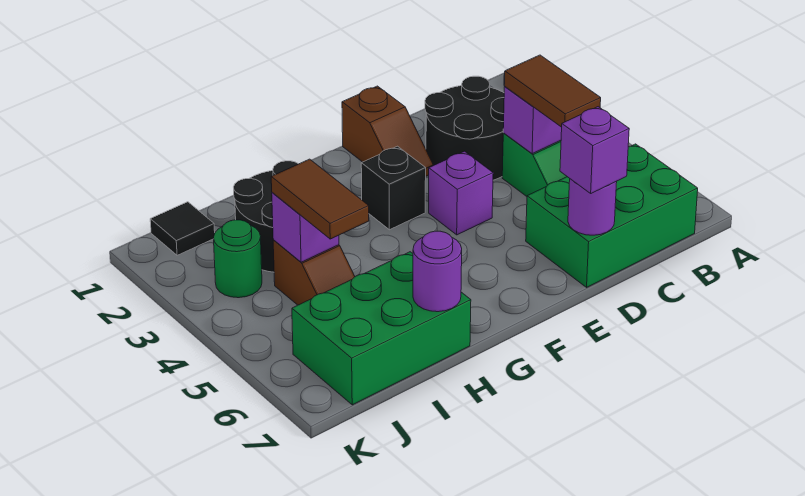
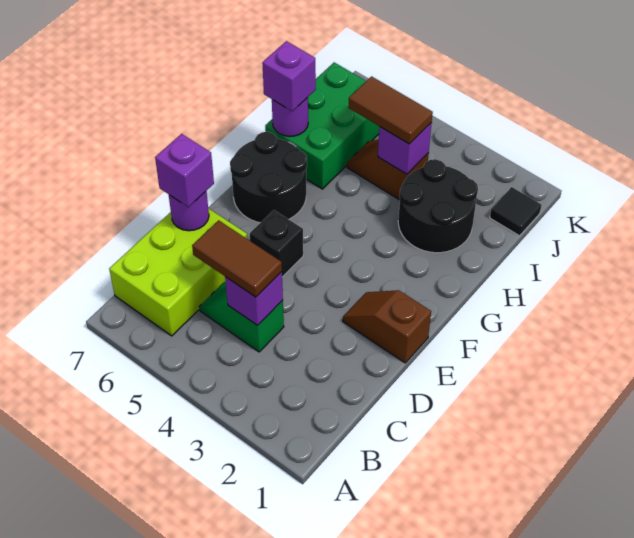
green brick B6:D7 level 1 -> lime brick B6:D7 level 1
black round brick C2:D3 level 1 -> black round brick F6:G7 level 1
purple brick E4 level 1 -> purple brick H7 level 3
black brick F3 level 1 -> black brick E5 level 1
green round brick J3 level 1 -> none

